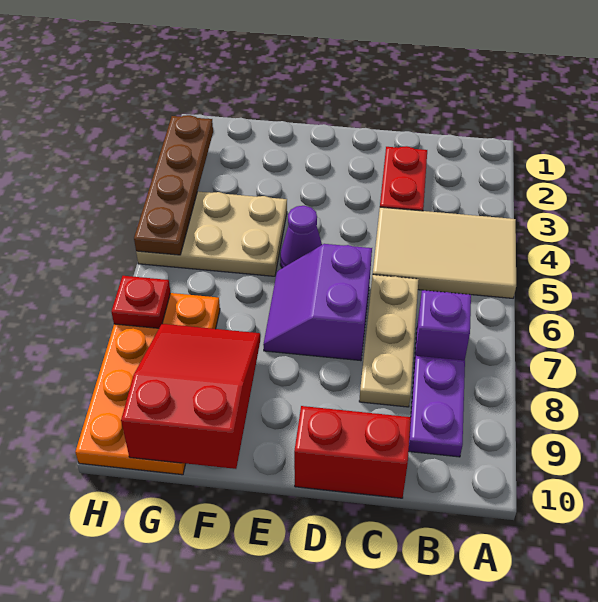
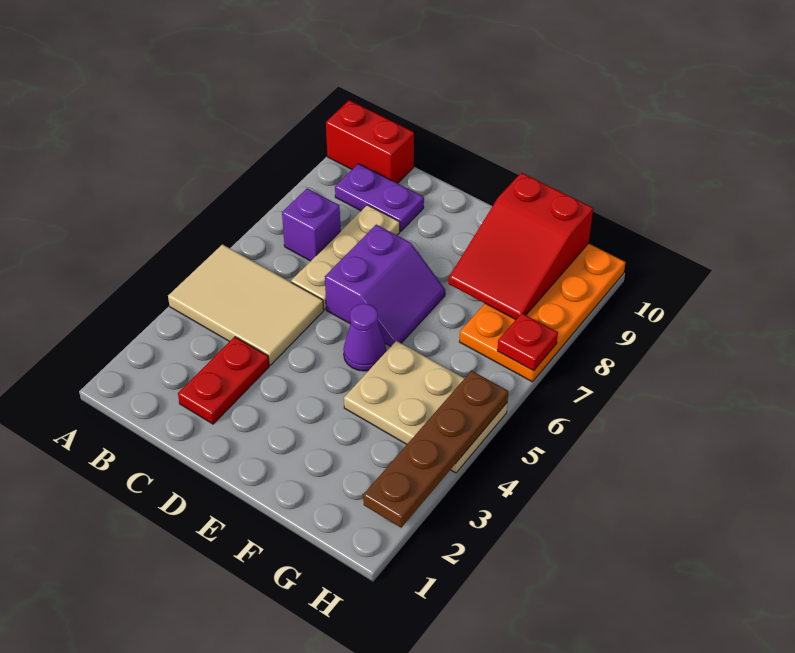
purple plate B8:B9 level 1 -> purple plate B9:C9 level 1
red brick C10:D10 level 1 -> red brick A10:B10 level 1

